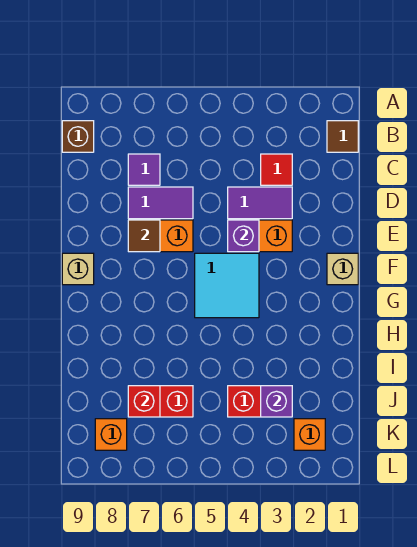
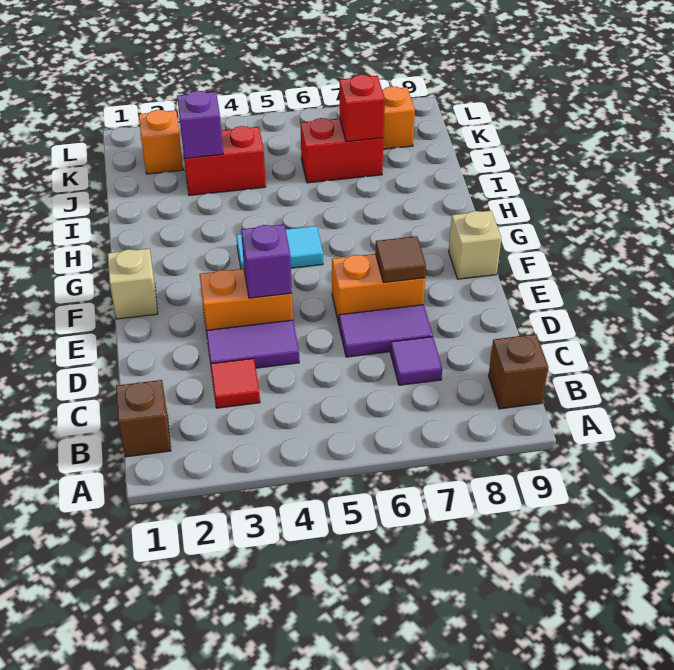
brown tile B1 level 1 -> brown brick B1 level 1
cyan tile F4:G5 level 1 -> cyan tile G4:G5 level 1

